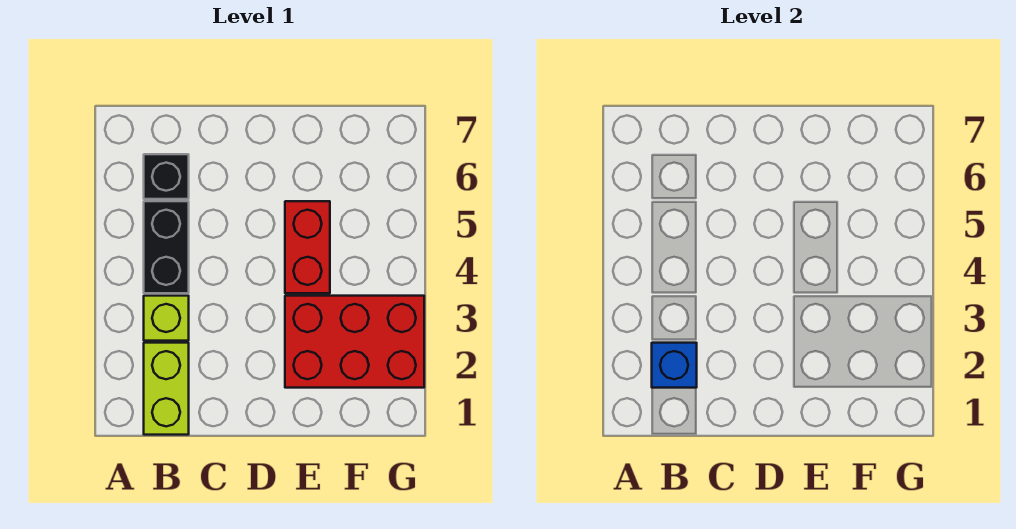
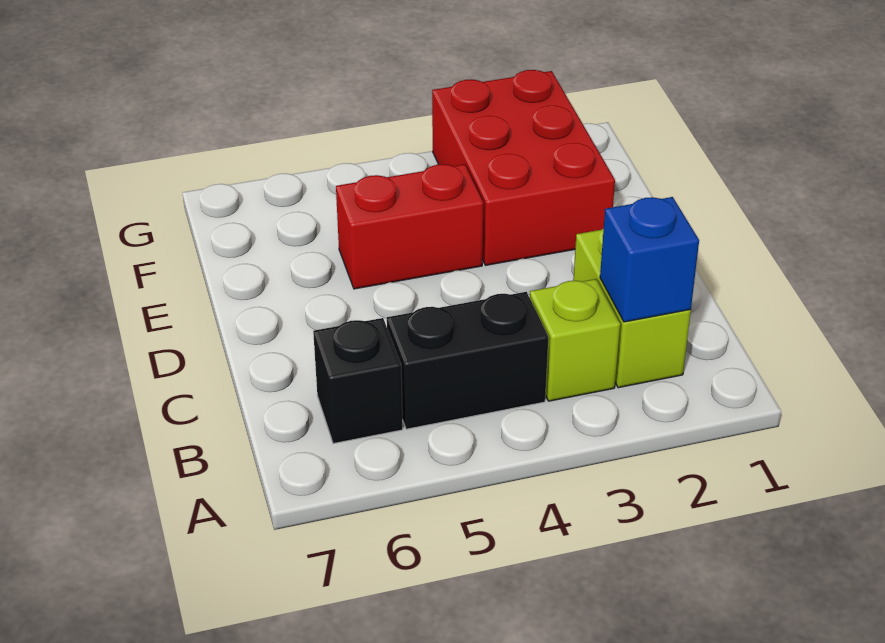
lime brick B1:B2 level 1 -> lime brick B2:C2 level 1

